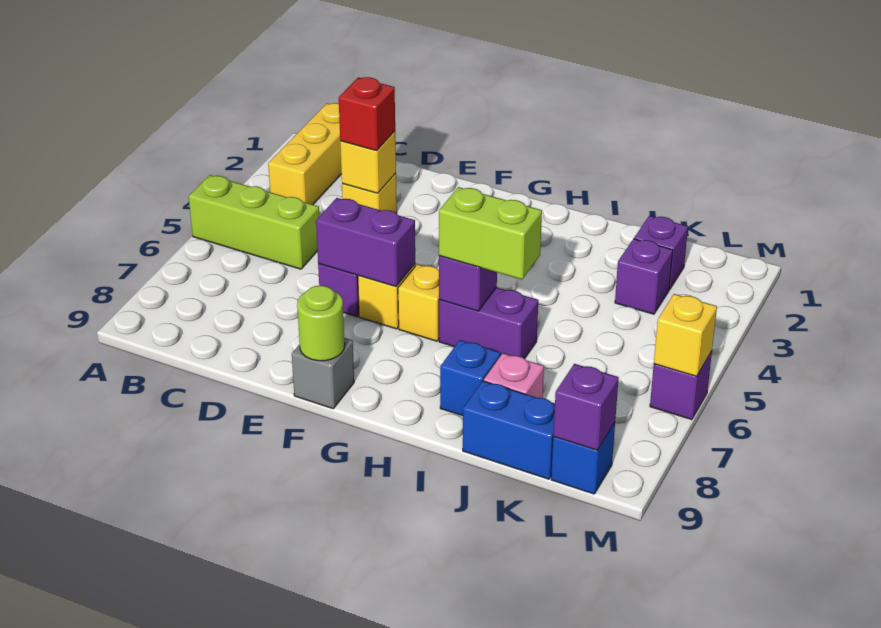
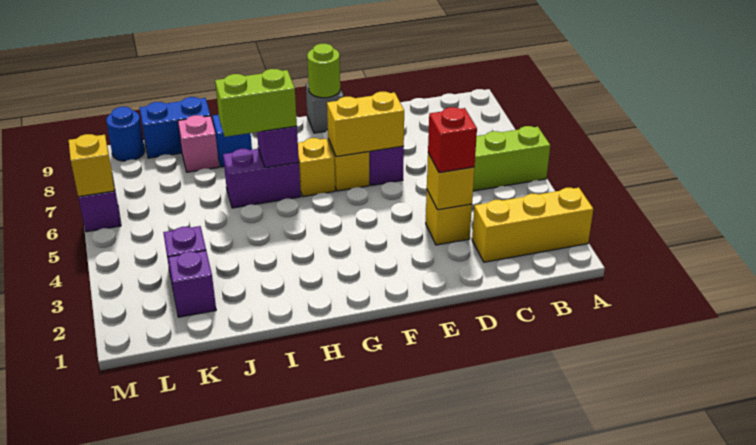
yellow brick B1:B3 level 1 -> yellow brick A2:C2 level 1
purple brick E6:F6 level 2 -> yellow brick E6:F6 level 2
blue brick L9 level 1 -> blue round brick L9 level 1
purple brick L9 level 2 -> none

